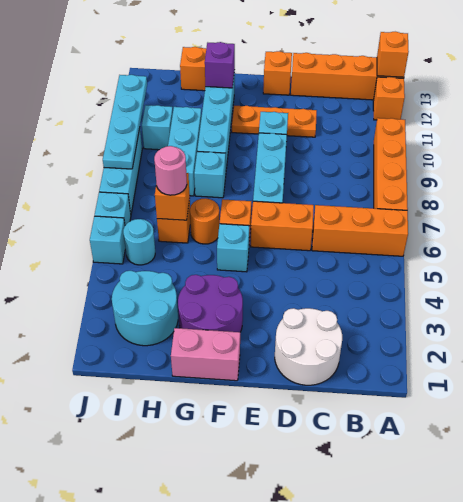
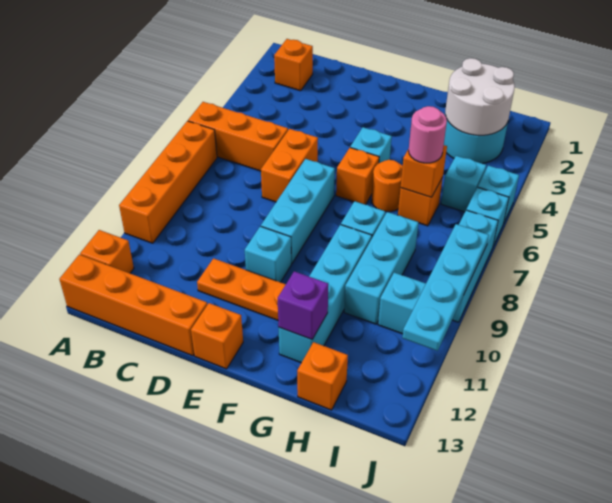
orange brick A13 level 2 -> orange brick B2 level 1
white round brick C1:D2 level 1 -> white round brick H2:I3 level 2
orange brick D6:E6 level 1 -> orange brick D6:D7 level 1
pink brick F1:G1 level 1 -> none
purple round brick F2:G3 level 1 -> none
cyan round brick I5 level 1 -> cyan brick I5 level 1

